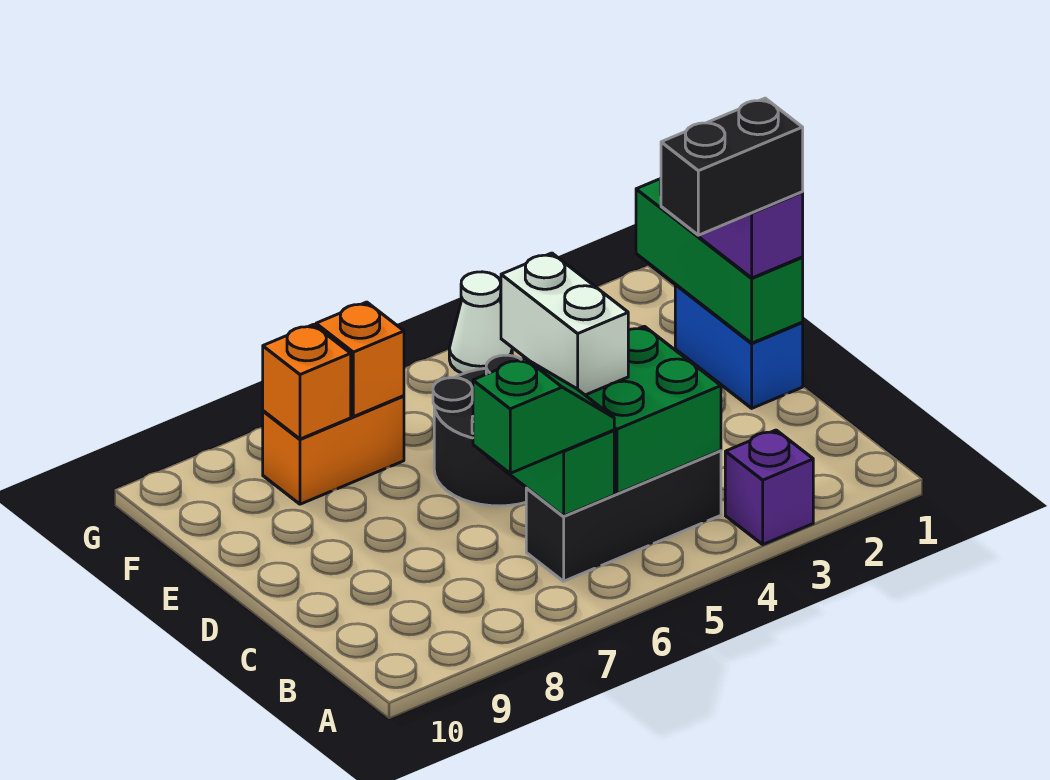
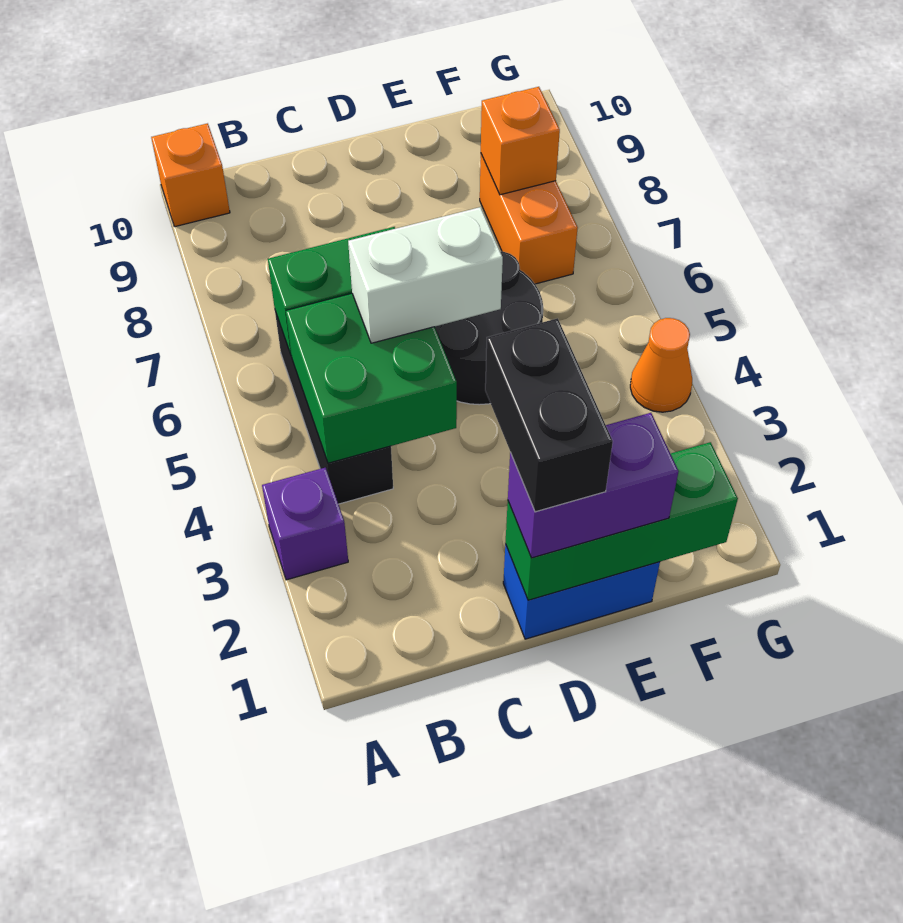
green slope B6:B7 level 3 top 7 -> none
orange brick F7 level 2 -> orange brick A10 level 1
white cone G4 level 1 -> orange cone G4 level 1

